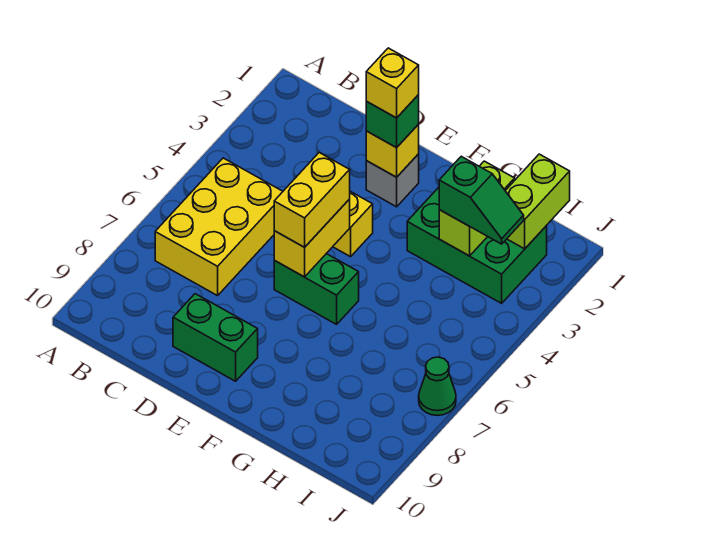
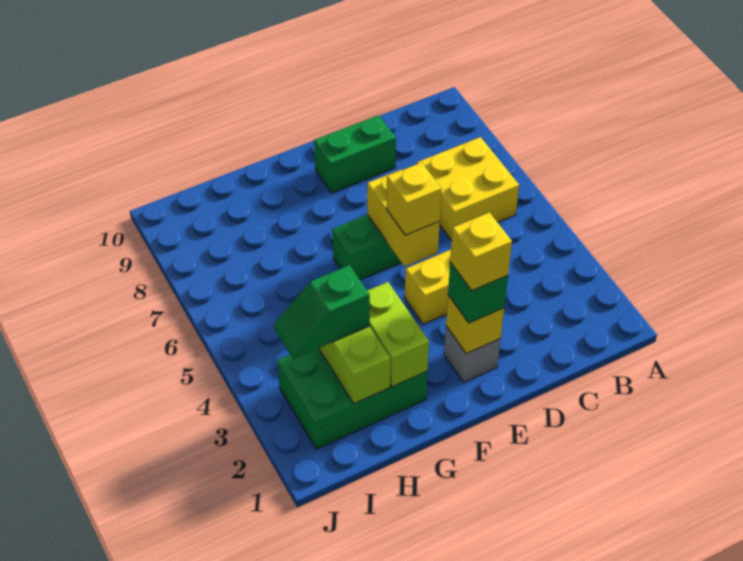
yellow brick B5:C7 level 1 -> yellow brick B6:C7 level 1
yellow brick E5:E6 level 3 -> yellow brick E5 level 3
lime brick I1:I2 level 2 -> lime brick G2:G3 level 2
green cone J7 level 1 -> none

